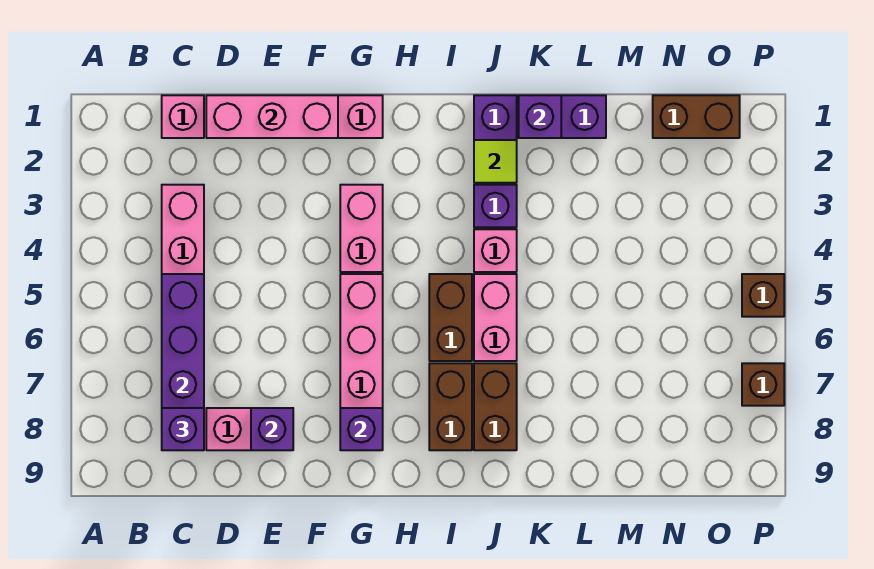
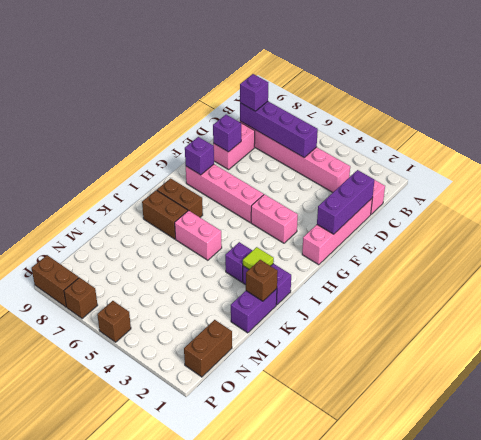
pink brick D1:F1 level 2 -> purple brick D1:F1 level 2
brown brick I5:I6 level 1 -> brown brick P8:P9 level 1
pink brick J4 level 1 -> none
purple brick K1 level 2 -> brown brick K1 level 2

